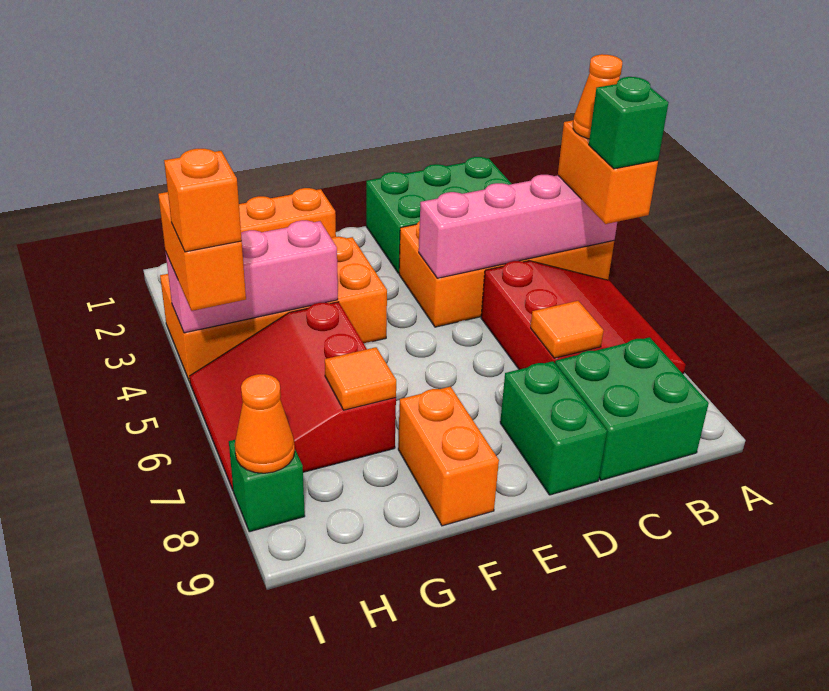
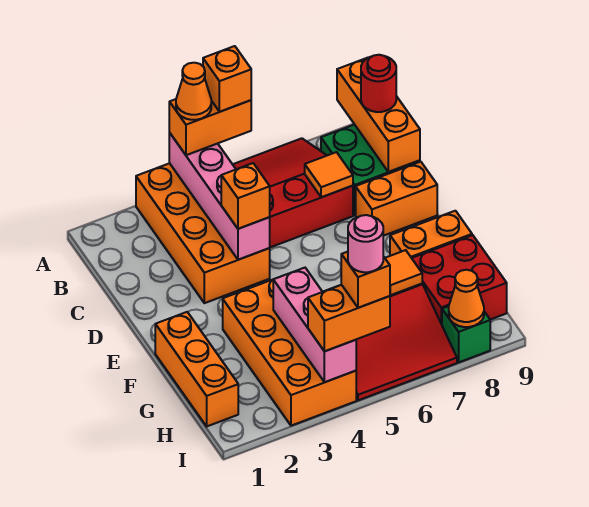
green brick A5 level 4 -> orange brick A5 level 4
none -> orange brick A9:C9 level 2
green brick B1:D2 level 1 -> none
none -> red round brick B9 level 3
none -> orange brick D4 level 3
green brick D8:D9 level 1 -> orange brick D8:D9 level 1
none -> red brick G8:H9 level 1
none -> pink round brick I5 level 5

